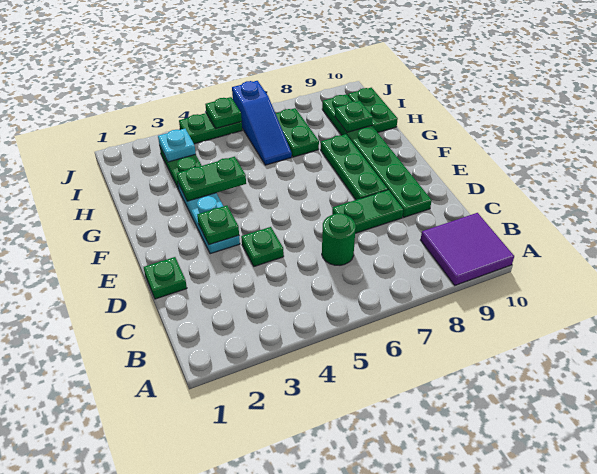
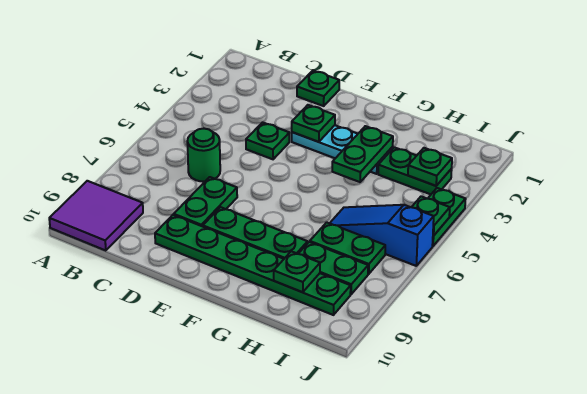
green plate H10:I10 level 1 -> green plate H8:I8 level 1
cyan plate I3 level 2 -> green plate I3 level 2

